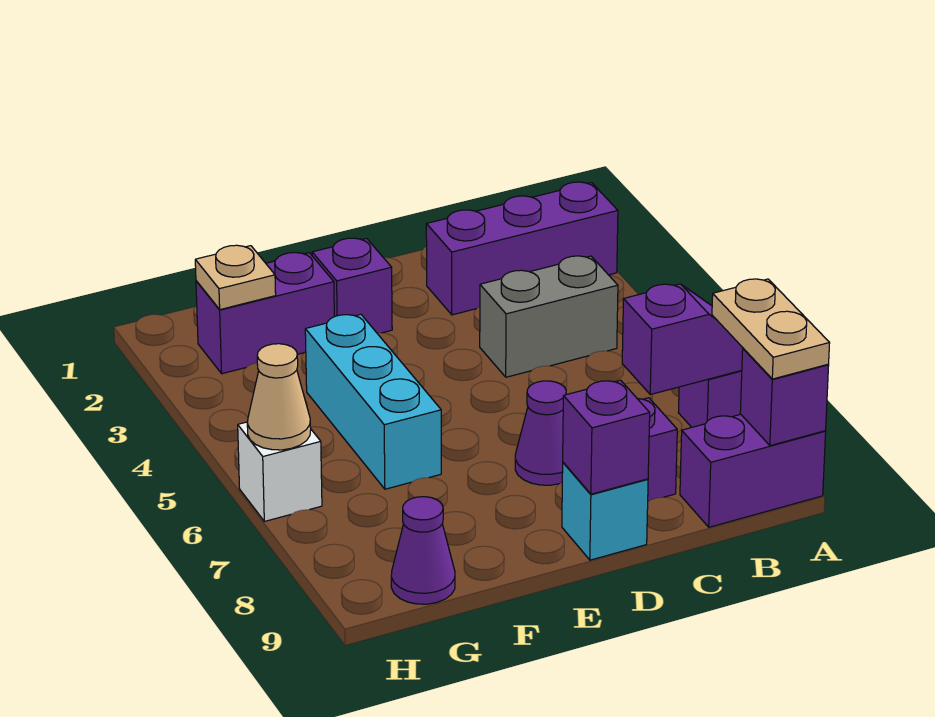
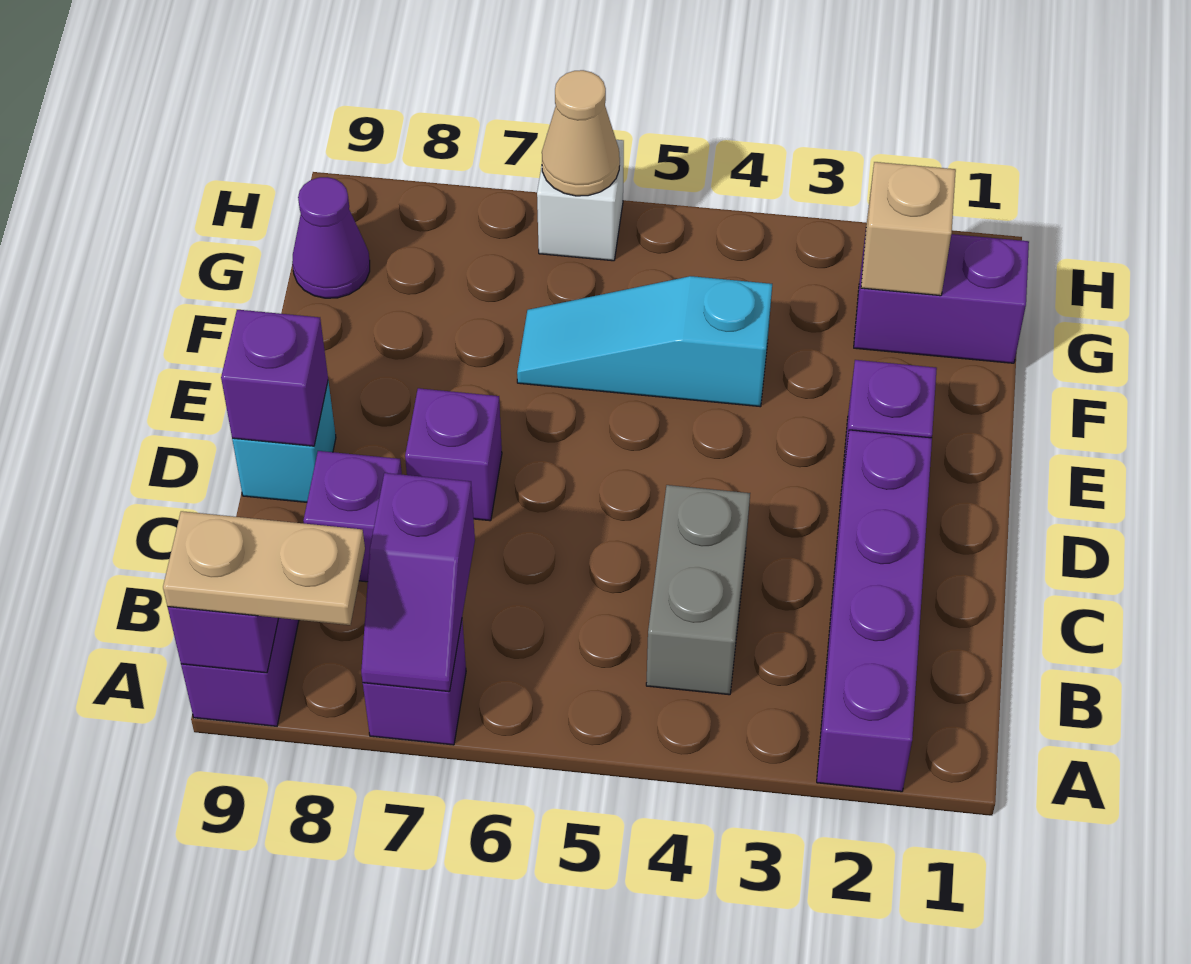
purple brick A2:C2 level 1 -> purple brick A2:D2 level 1
purple cone D7 level 1 -> purple brick D7 level 1
purple brick F2:G2 level 1 -> purple brick G1:G2 level 1
cyan brick F4:F6 level 1 -> cyan slope F4:F6 level 1 top 4
tan plate G2 level 2 -> tan brick G2 level 2

